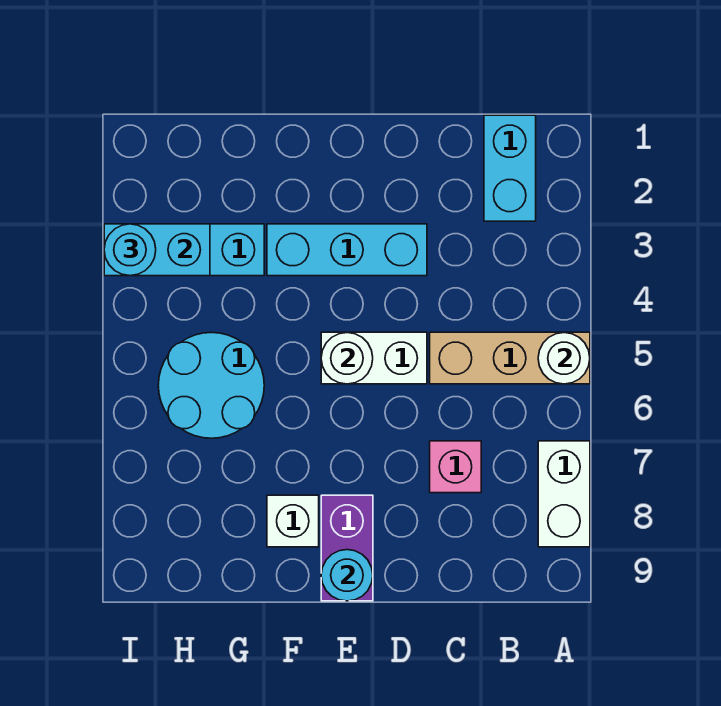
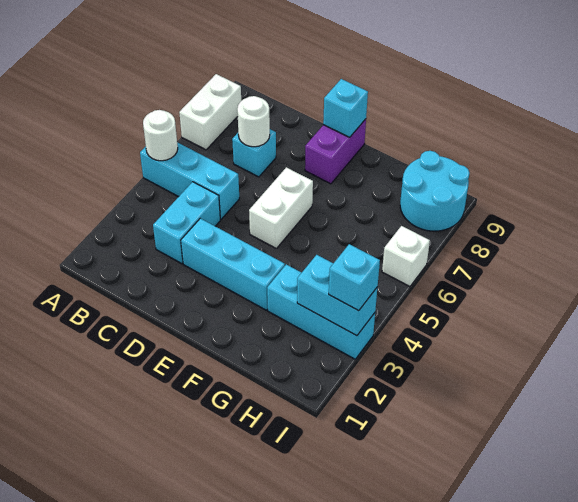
tan brick A5:C5 level 1 -> cyan brick A5:C5 level 1
cyan brick B1:B2 level 1 -> cyan brick C3:C4 level 1
pink brick C7 level 1 -> cyan brick C7 level 1
white brick D5:E5 level 1 -> white brick E5:E6 level 1
white round brick E5 level 2 -> white round brick C7 level 2
cyan round brick E9 level 2 -> cyan brick E9 level 2
white brick F8 level 1 -> white brick I6 level 1
cyan round brick G5:H6 level 1 -> cyan round brick H8:I9 level 1
cyan round brick I3 level 3 -> cyan brick I3 level 3

